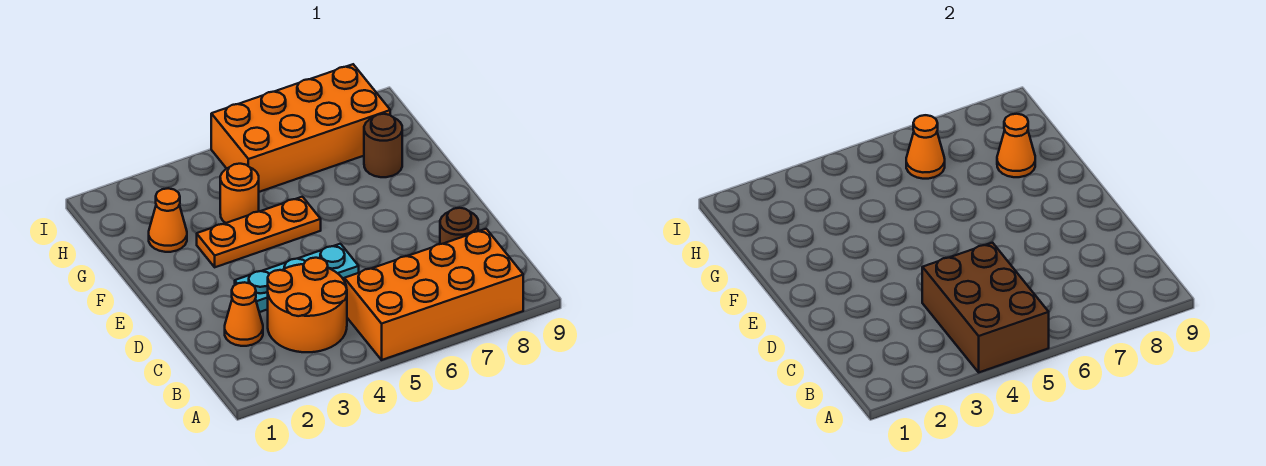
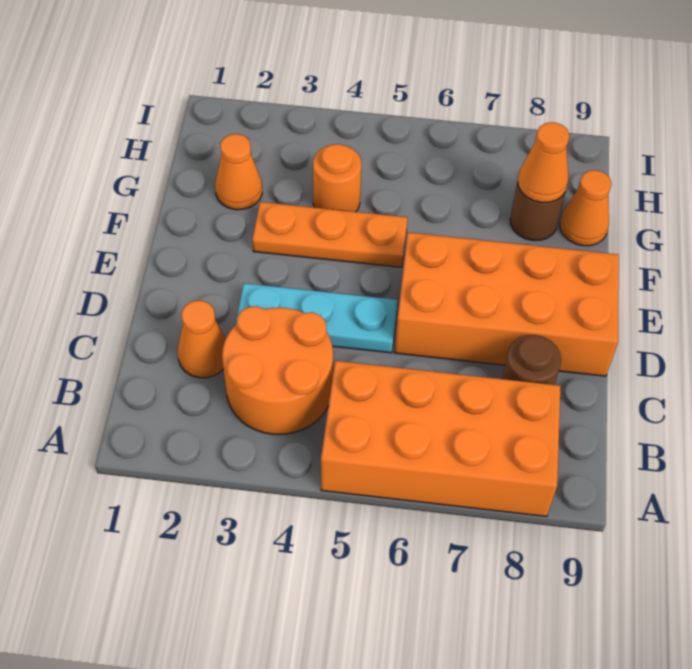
brown brick A4:C5 level 2 -> none
orange brick H5:I8 level 1 -> orange brick D6:E9 level 1
orange cone H6 level 2 -> orange cone G9 level 1

